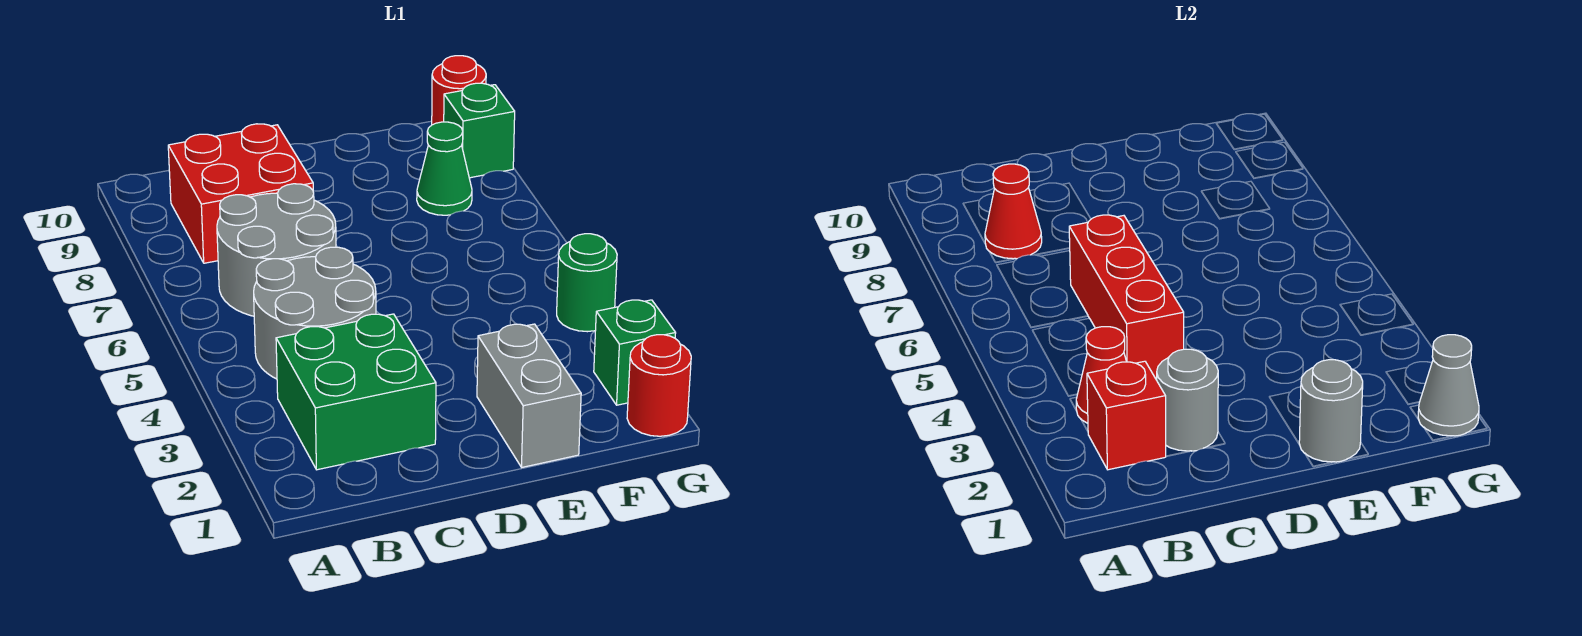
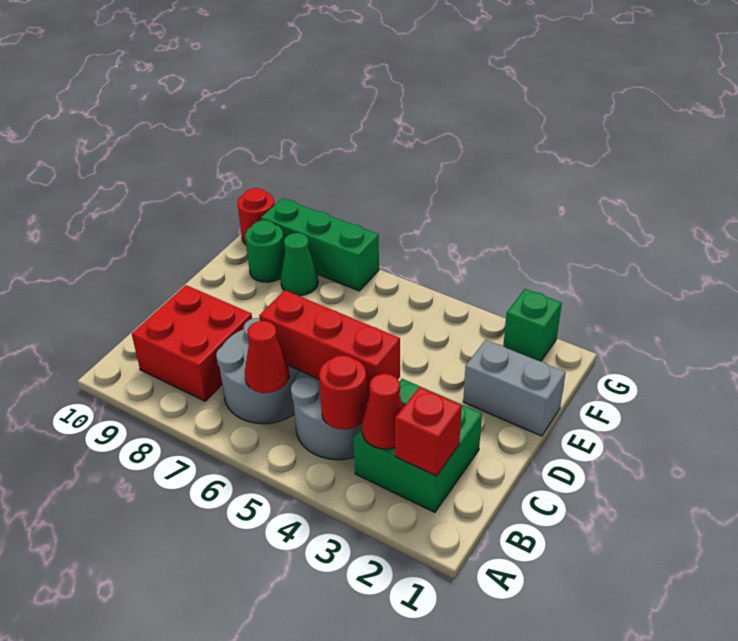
red cone B8 level 2 -> red cone B6 level 2
grey round brick C2 level 2 -> none
grey round brick E1 level 2 -> none
red round brick G1 level 1 -> red round brick B4 level 2
grey cone G1 level 2 -> none
green round brick G4 level 1 -> green round brick F9 level 1
green brick G9 level 1 -> green brick G7:G9 level 1

